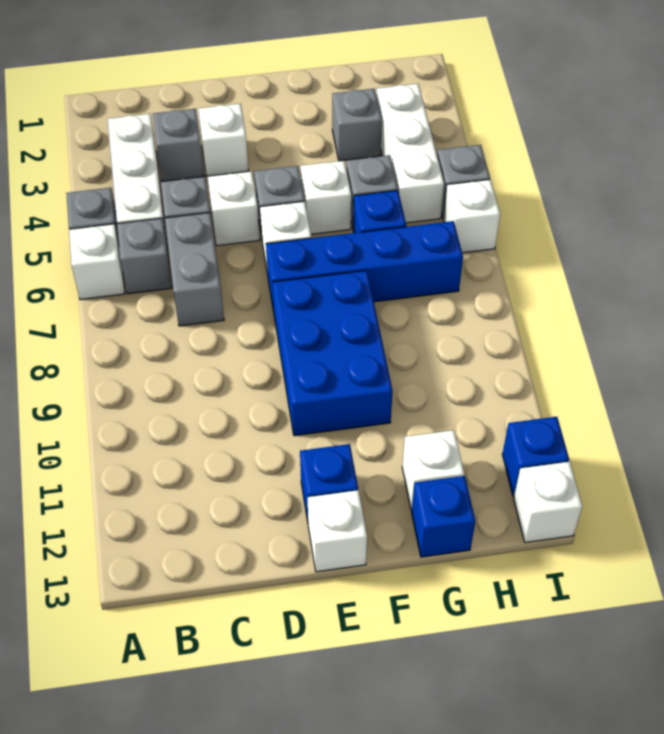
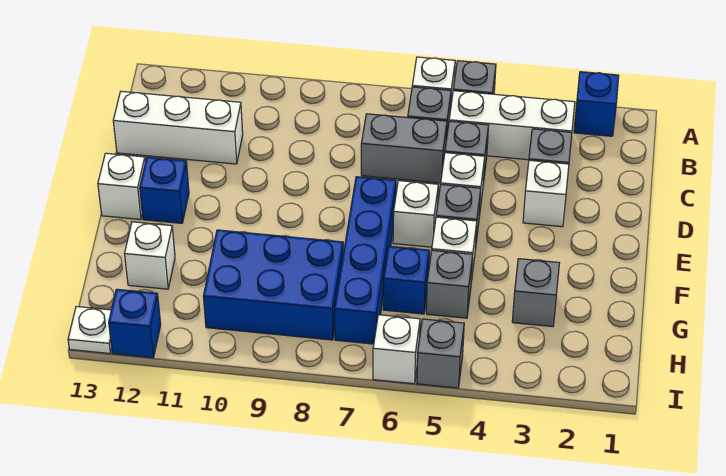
blue brick E8:F10 level 1 -> blue brick G8:H10 level 1
blue brick G13 level 1 -> blue brick A2 level 1
white brick H3:H5 level 1 -> white brick C11:C13 level 1
white brick I13 level 1 -> white plate I13 level 1

